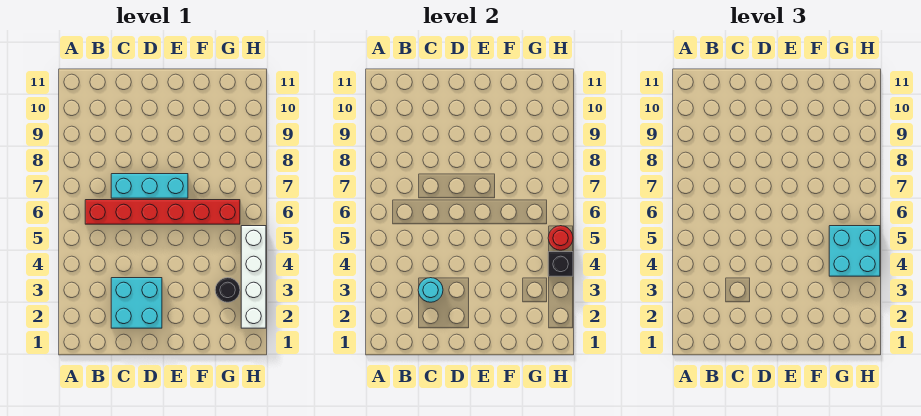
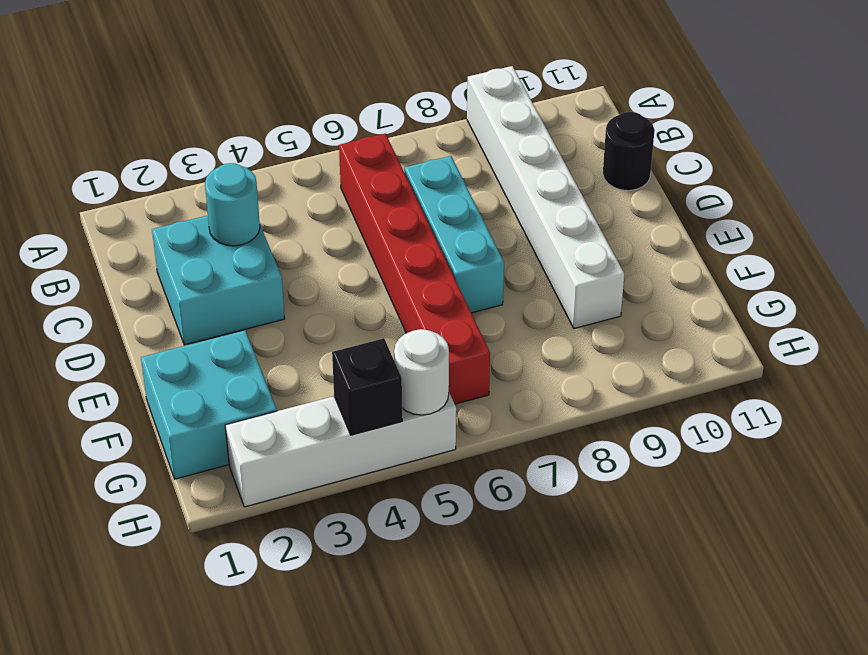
none -> white brick A9:F9 level 1
black round brick G3 level 1 -> black round brick C11 level 1
cyan brick G4:H5 level 3 -> cyan brick F1:G2 level 1
red round brick H5 level 2 -> white round brick H5 level 2

